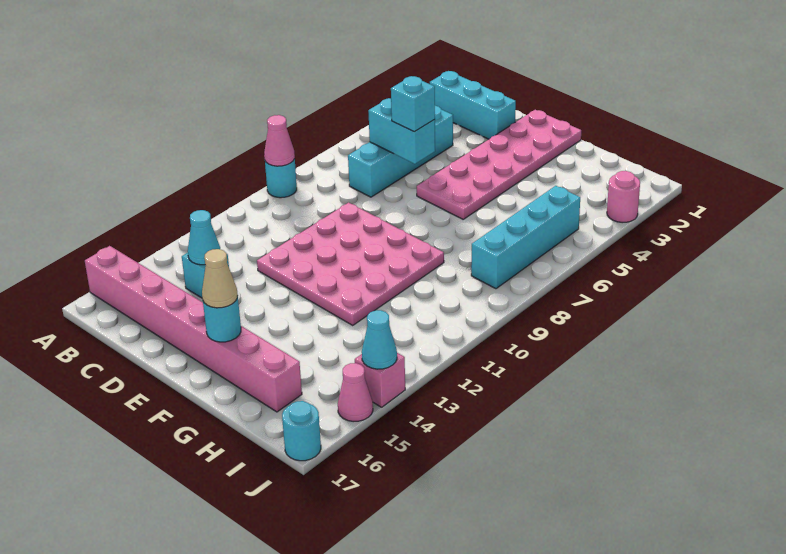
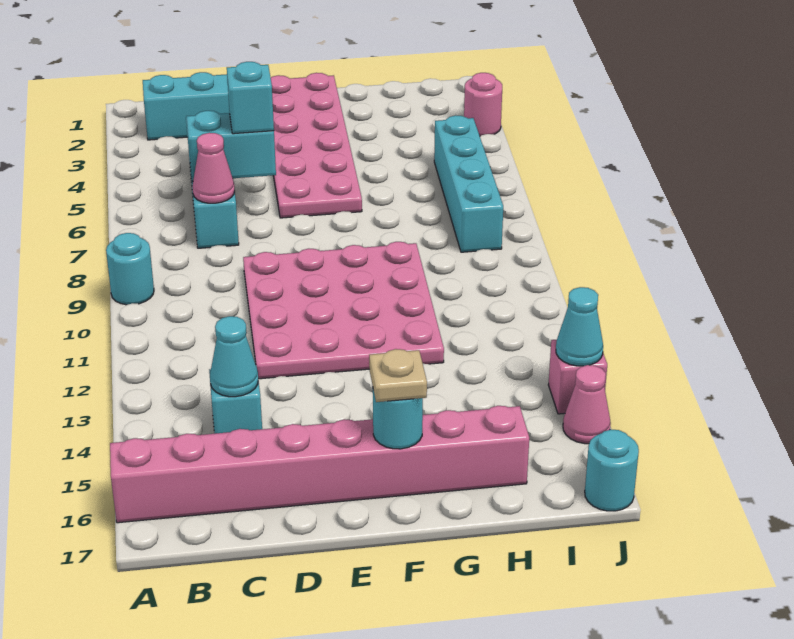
pink cone A9 level 2 -> pink cone C7 level 2
tan cone F16 level 3 -> tan plate F16 level 3

